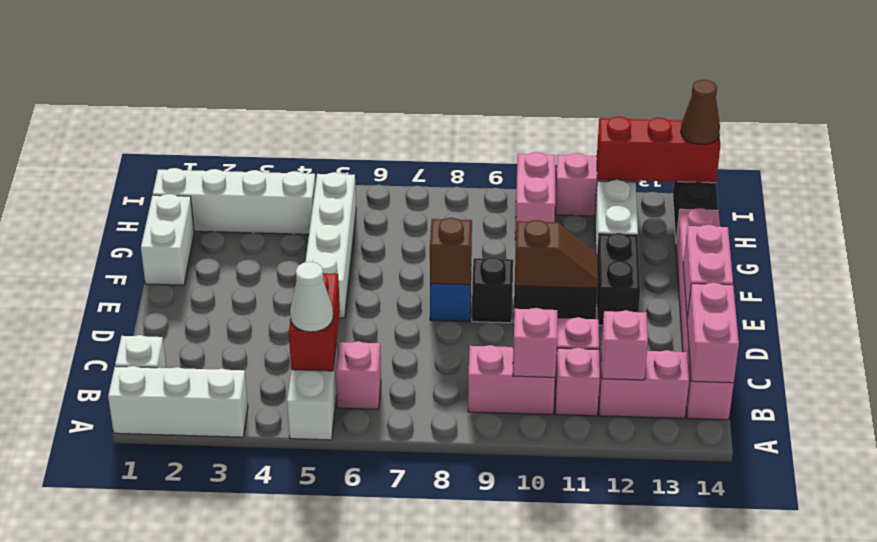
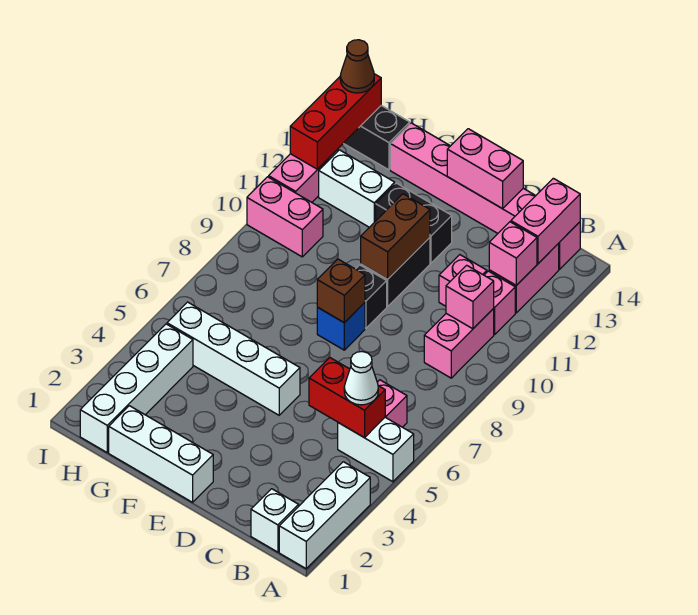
pink brick B14:C14 level 2 -> pink brick B13:B14 level 2
brown slope E10:E11 level 2 top 10 -> brown brick E10:E11 level 2
white brick F1:G1 level 1 -> white brick E1:G1 level 1

